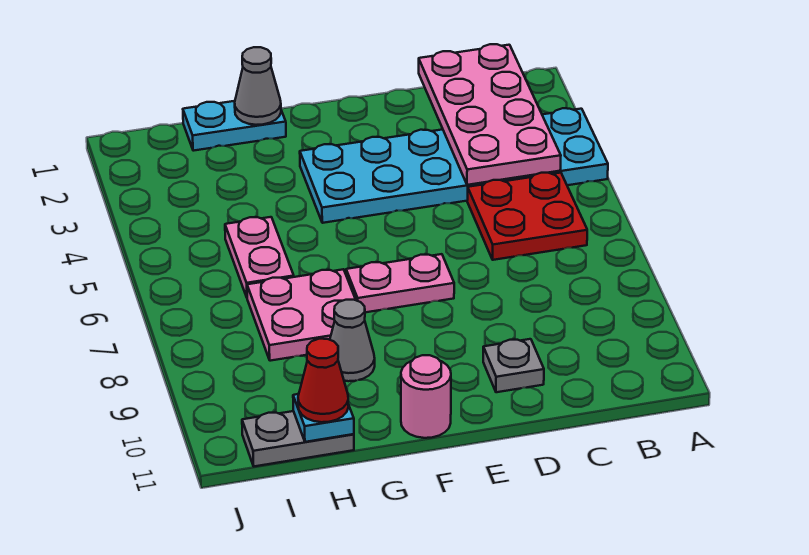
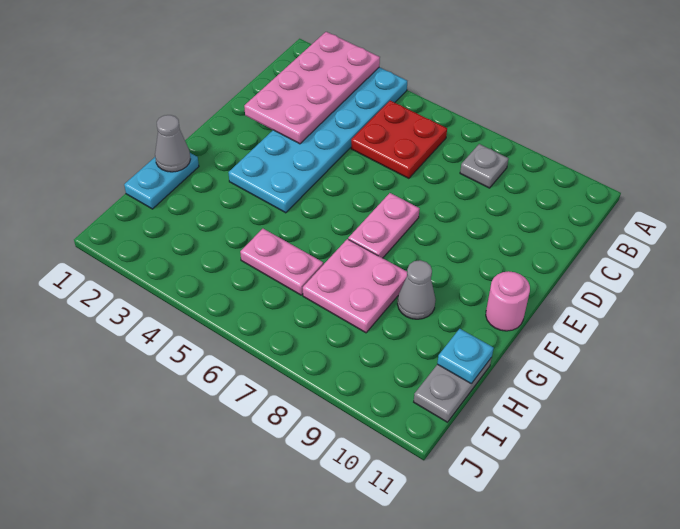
pink plate B1:C4 level 2 -> pink plate A2:D3 level 2
grey plate D10 level 1 -> grey plate B8 level 1
red cone H11 level 3 -> none

